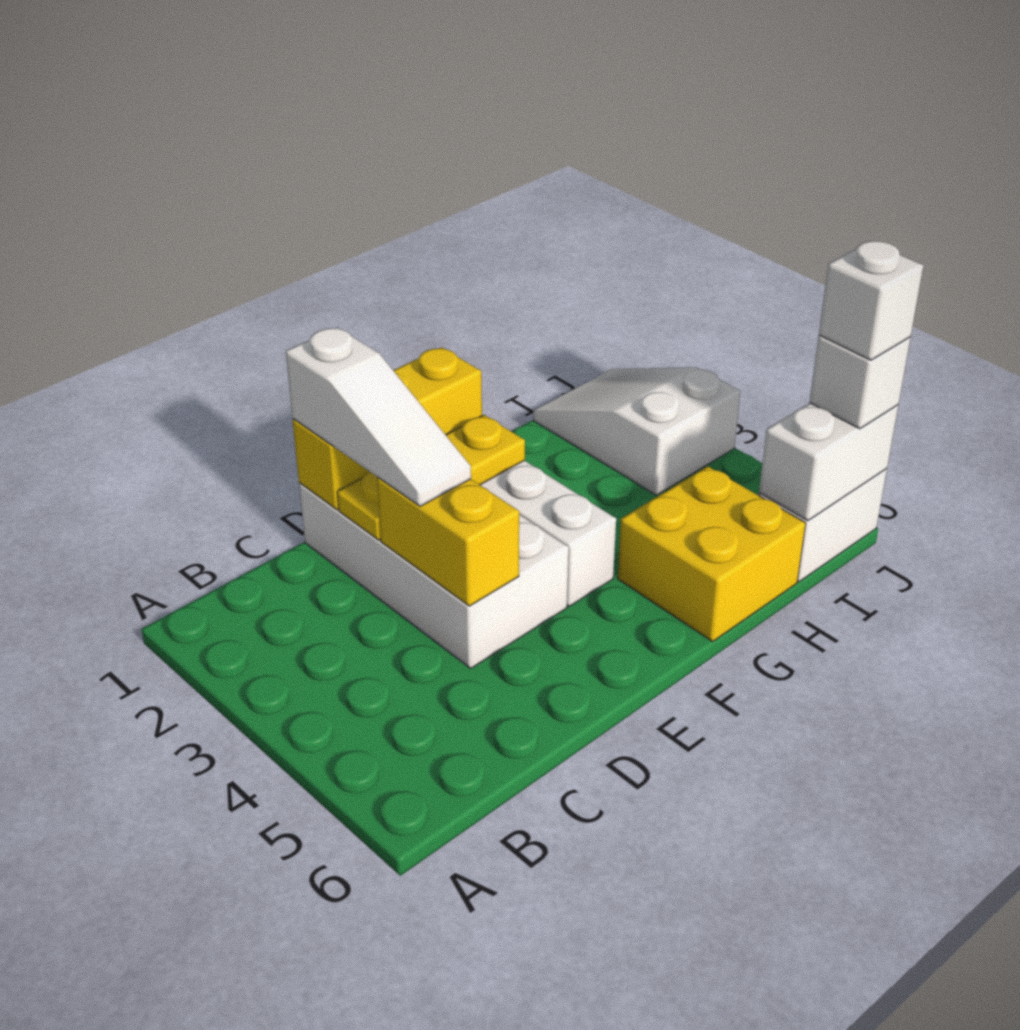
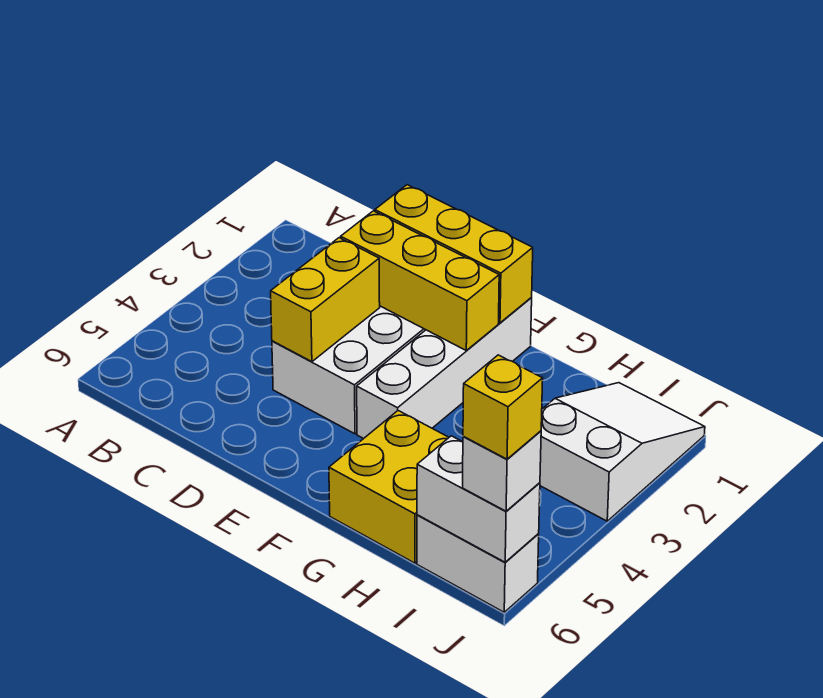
white slope D1:D3 level 3 top 1 -> none
yellow plate D2:F2 level 2 -> yellow brick D2:F2 level 2
white brick J6 level 4 -> yellow brick J6 level 4

